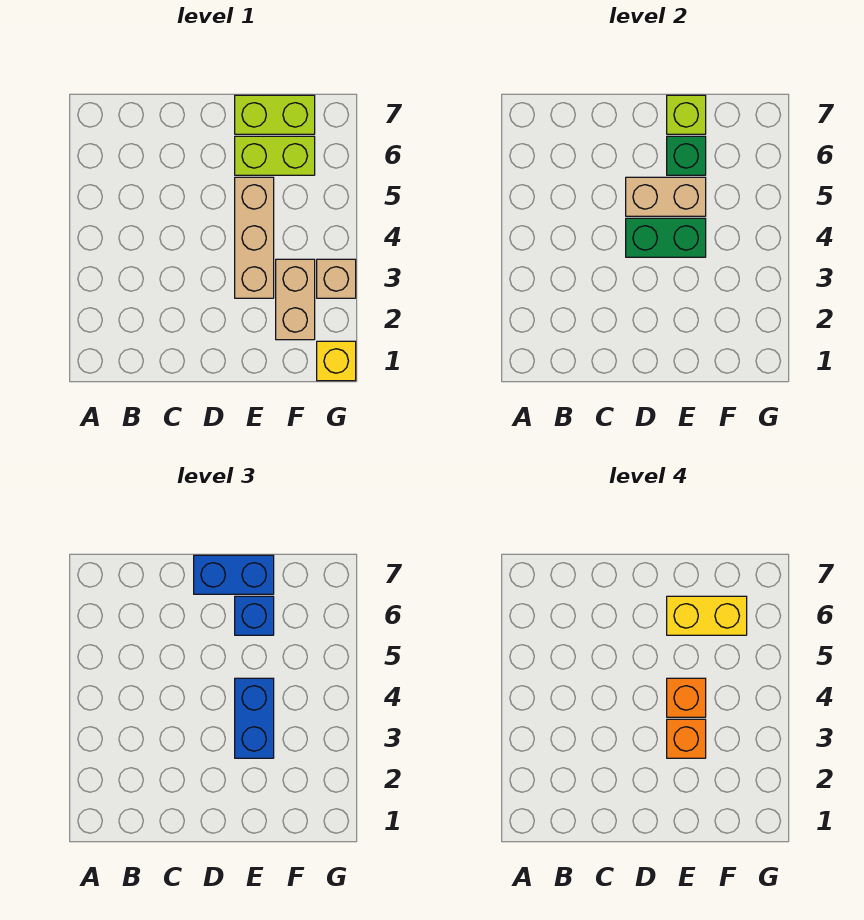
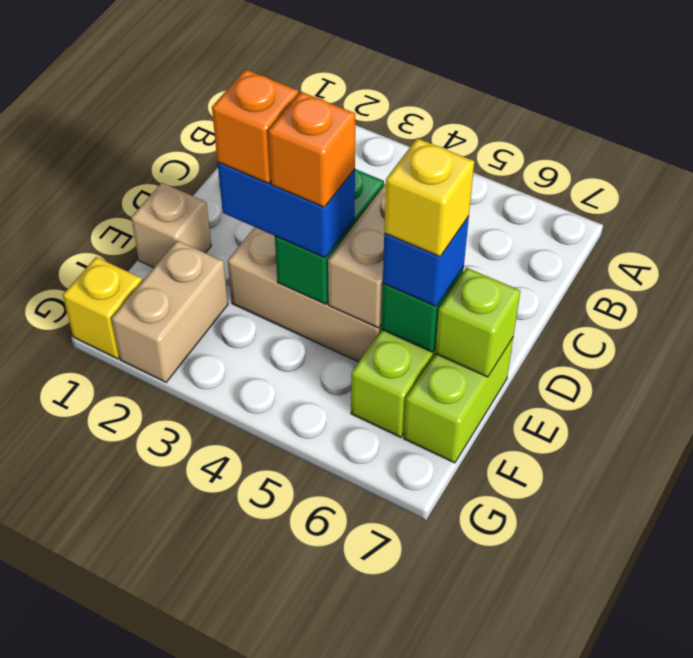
blue brick D7:E7 level 3 -> none
yellow brick E6:F6 level 4 -> yellow brick E6 level 4
tan brick F2:F3 level 1 -> tan brick F2:G2 level 1
tan brick G3 level 1 -> tan brick E1 level 1

